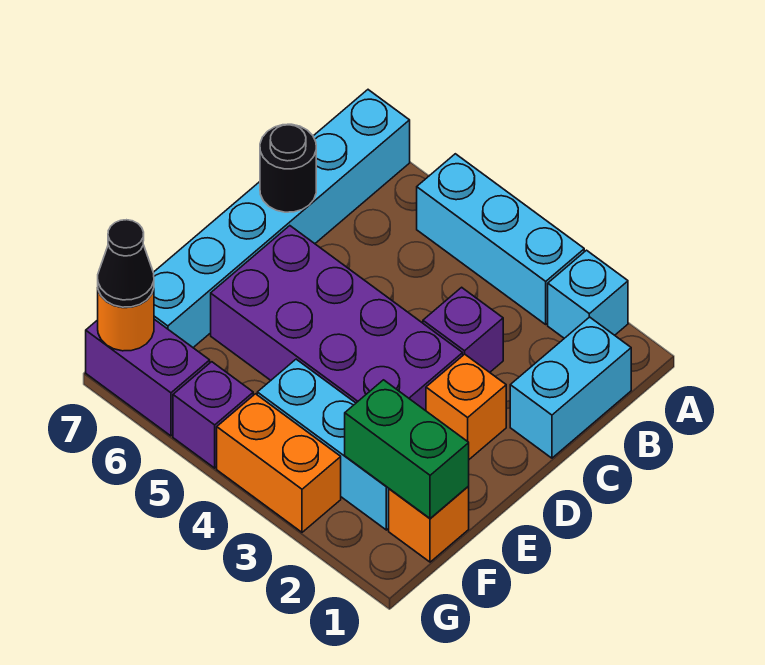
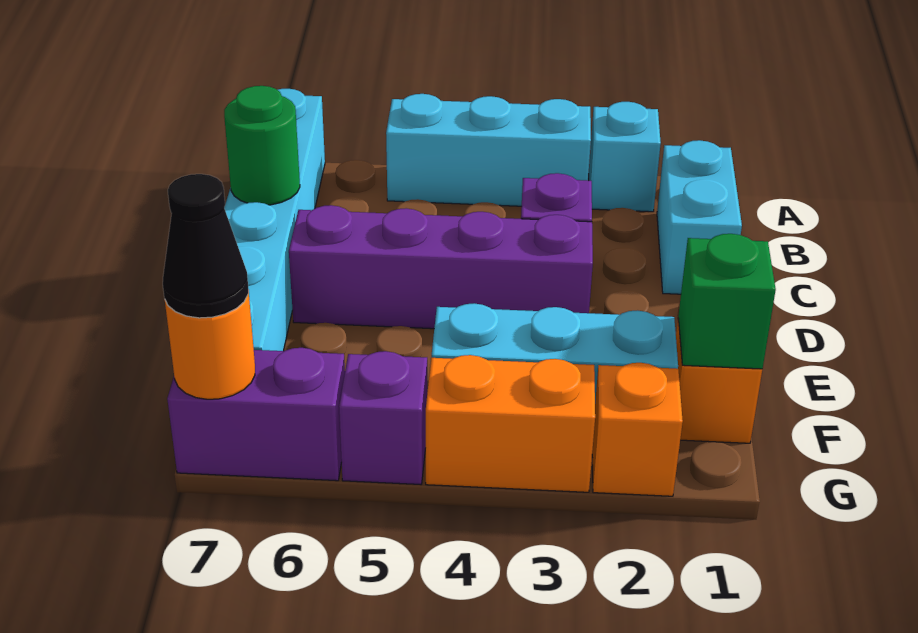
black round brick C7 level 2 -> green round brick C7 level 2
orange brick D2 level 1 -> orange brick G2 level 1
purple brick D3:E6 level 1 -> purple brick D3:D6 level 1
green brick F1:F2 level 2 -> green brick F1 level 2

